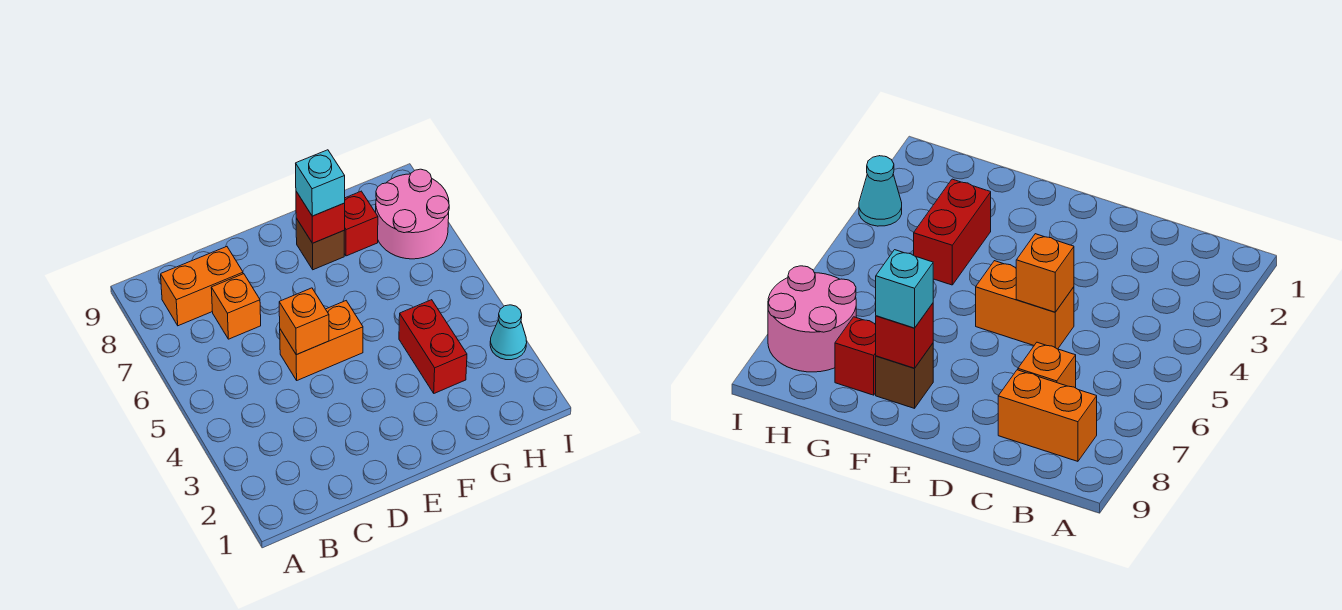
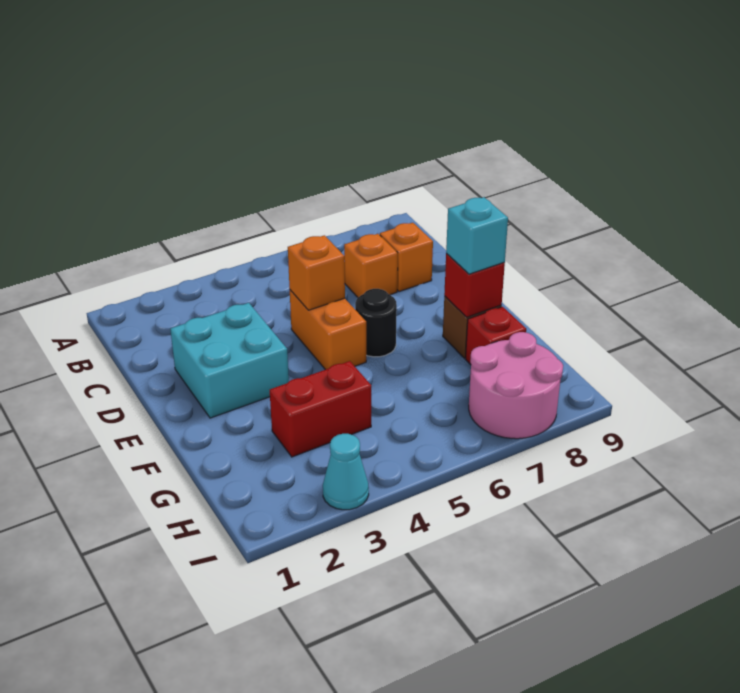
orange brick B8:C8 level 1 -> orange brick C8 level 1
none -> cyan brick D2:E3 level 1
none -> black round brick E6 level 1

